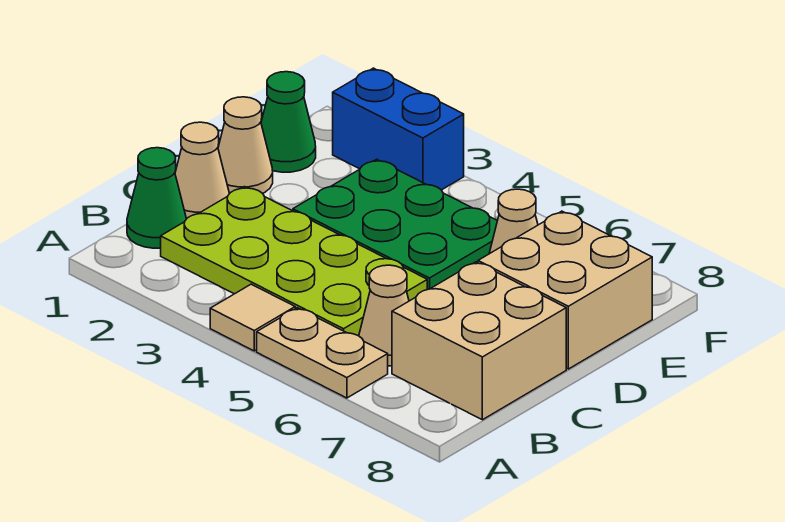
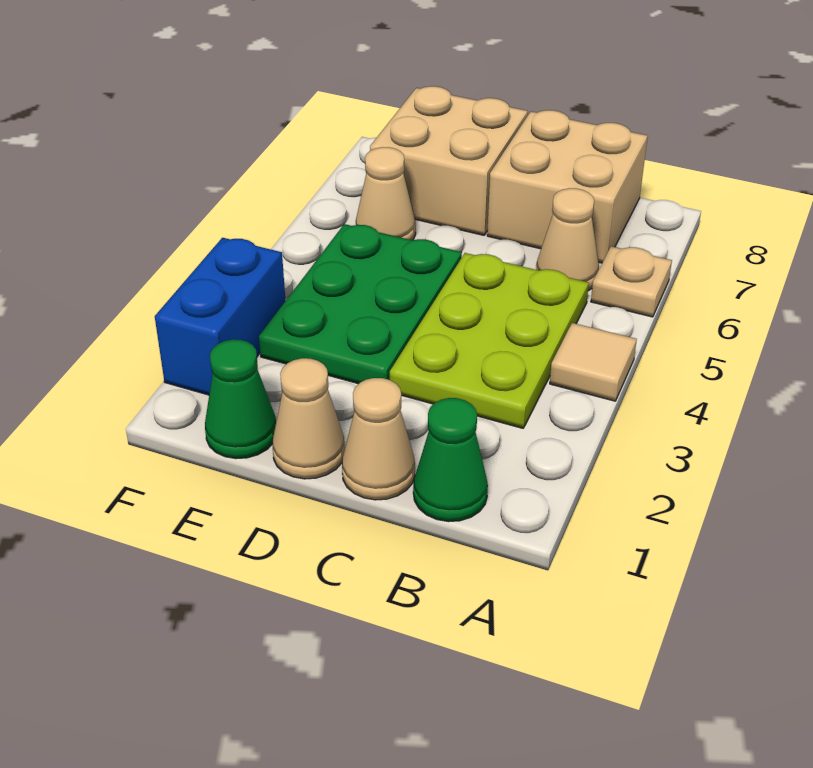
tan plate A5:A6 level 1 -> tan plate A6 level 1
lime plate B2:C5 level 1 -> lime plate B3:C5 level 1

